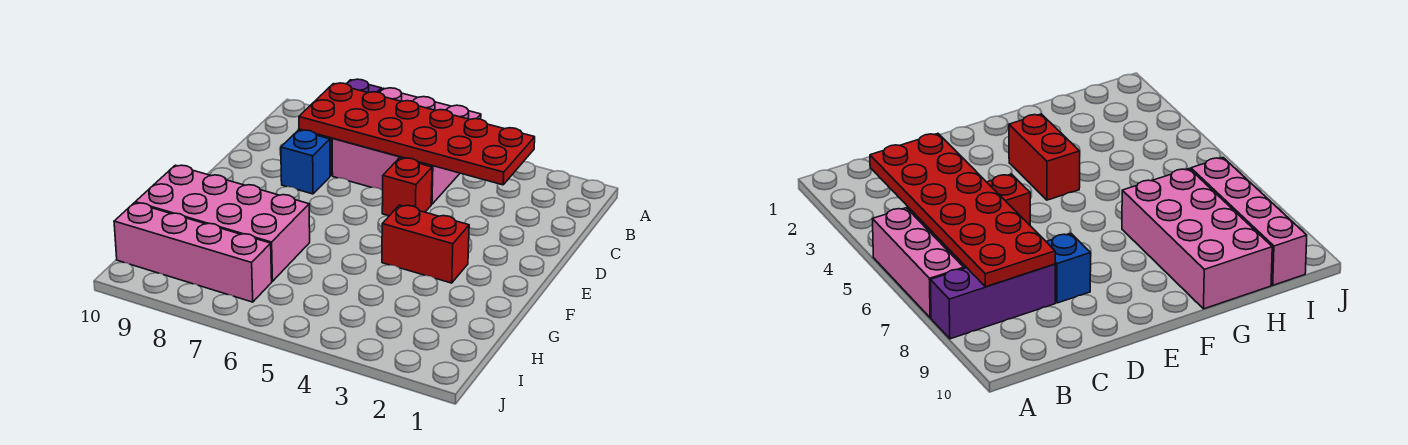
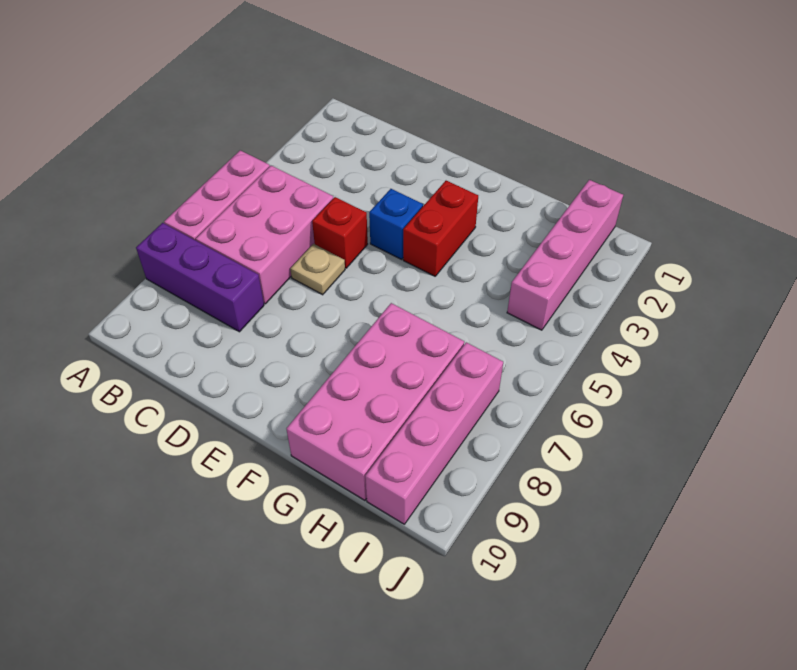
red plate B3:C8 level 2 -> none
none -> tan plate D6 level 1
blue brick D8 level 1 -> blue brick E4 level 1
none -> pink brick I1:I4 level 1

